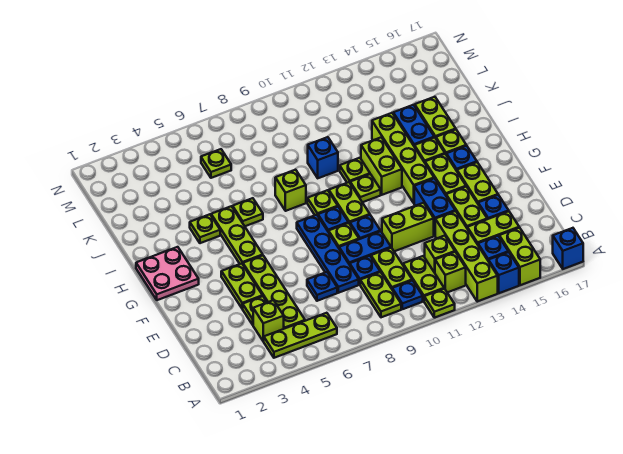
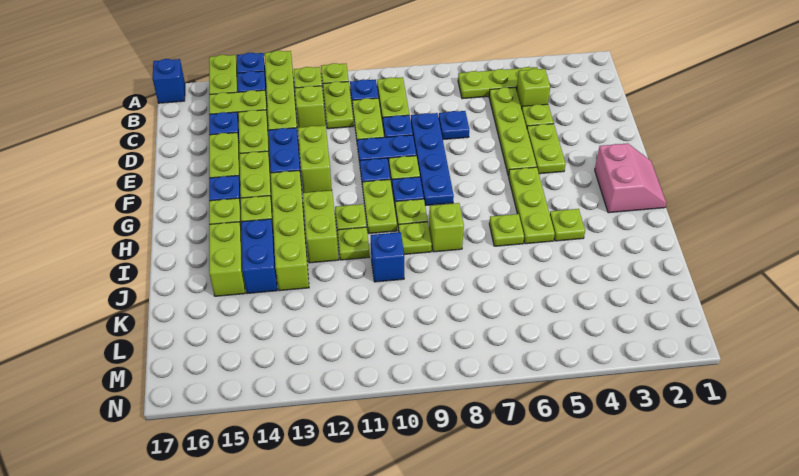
lime brick E11:E12 level 1 -> lime brick E12:F12 level 1
pink plate G1:H2 level 1 -> pink slope G1:H2 level 1 top 2
lime plate L6 level 1 -> lime plate I9 level 1

